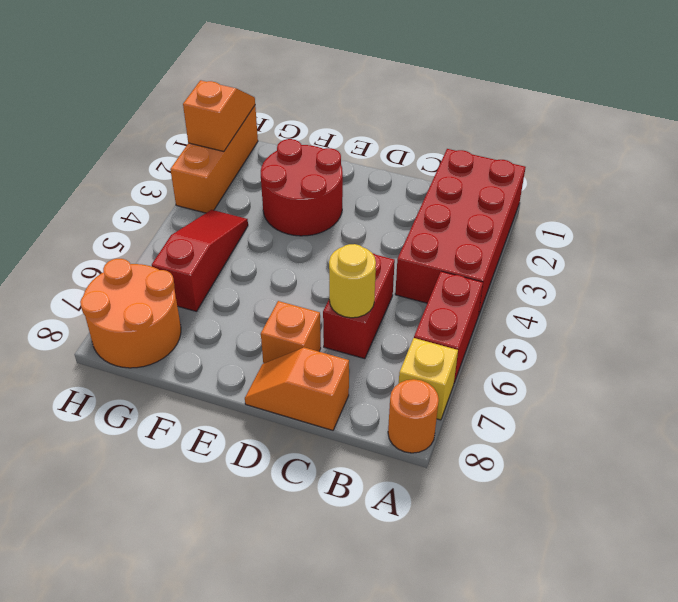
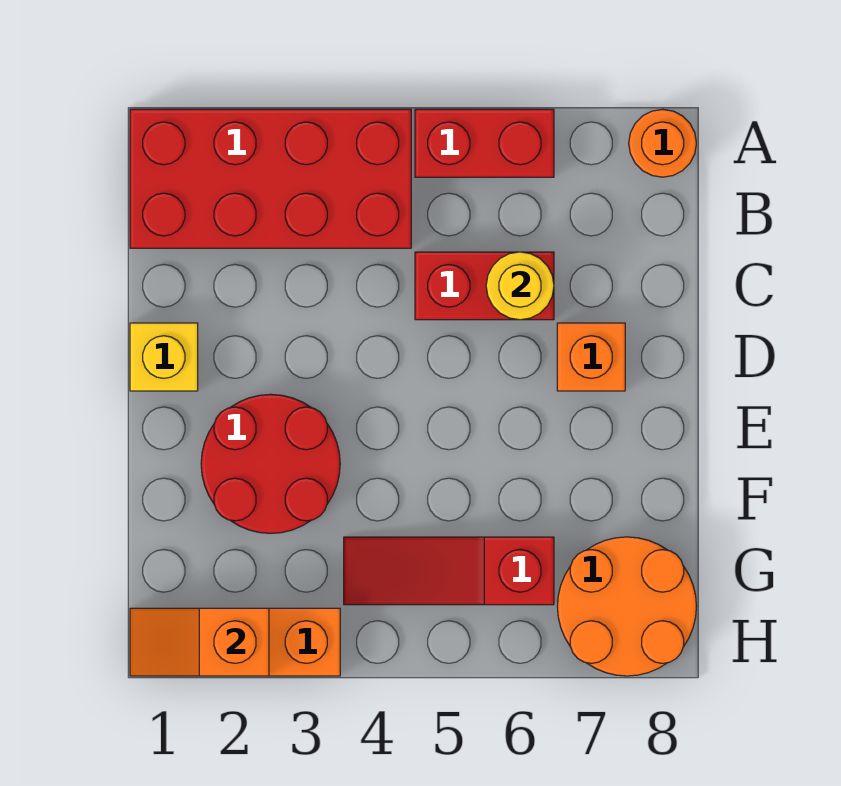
yellow brick A7 level 1 -> yellow brick D1 level 1
orange slope C8:D8 level 1 top C -> none

